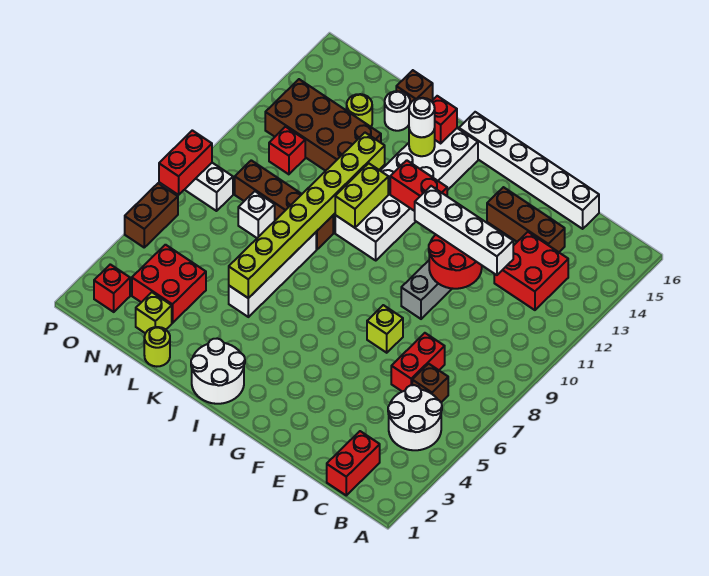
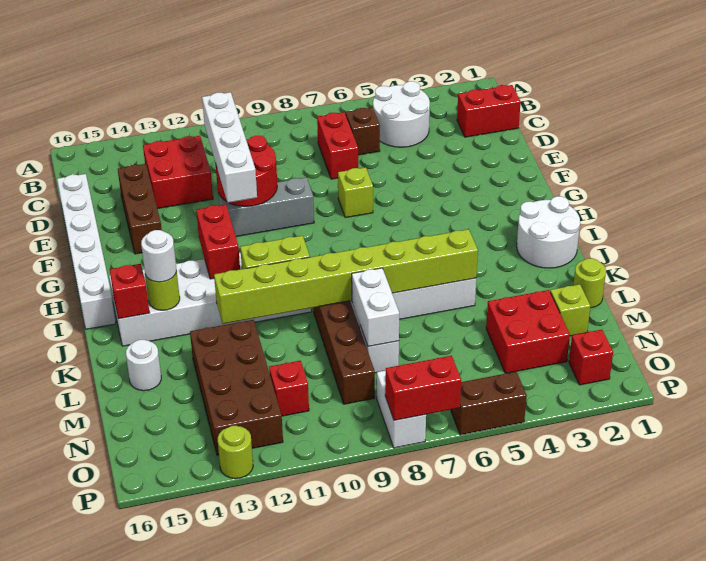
red brick D6:D7 level 1 -> red brick C7:D7 level 1
none -> white brick L8:M8 level 2
brown brick L16 level 1 -> none
lime round brick M14 level 1 -> lime round brick P13 level 1

